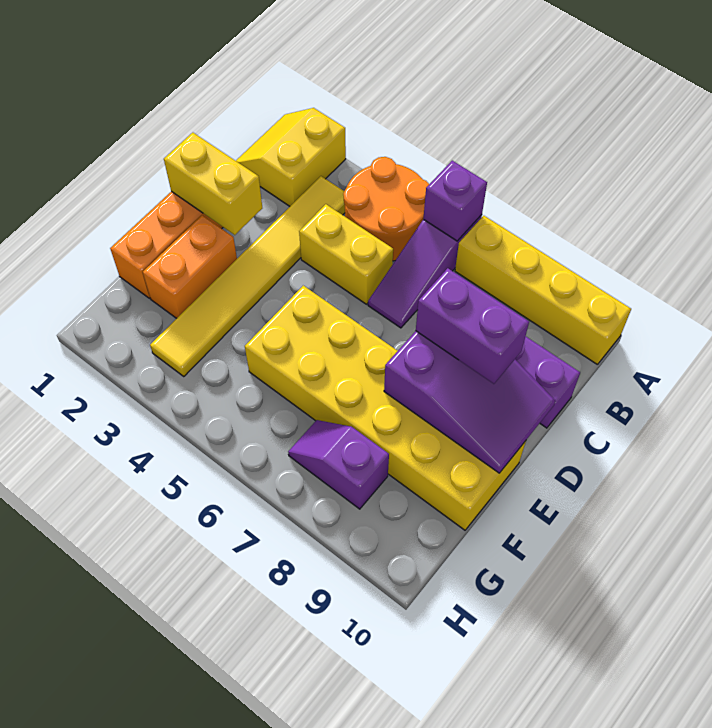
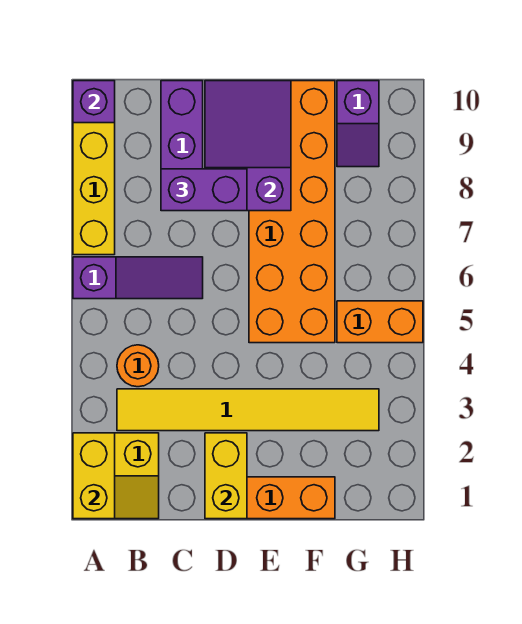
orange round brick A4:B5 level 1 -> orange round brick B4 level 1
purple brick A6 level 2 -> purple brick A10 level 2
yellow brick C4:C5 level 1 -> yellow brick A1:A2 level 2
purple brick D8:D9 level 3 -> purple brick C8:D8 level 3
orange brick E2:F2 level 1 -> orange brick G5:H5 level 1
yellow brick E5:F10 level 1 -> orange brick E5:F10 level 1
purple slope G7:G8 level 1 top 8 -> purple slope G9:G10 level 1 top 10

